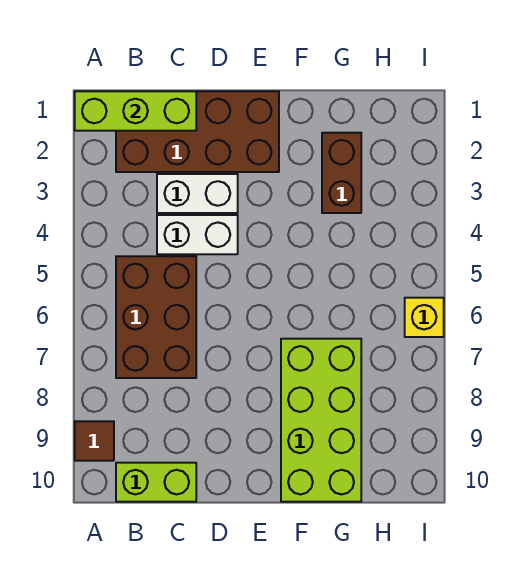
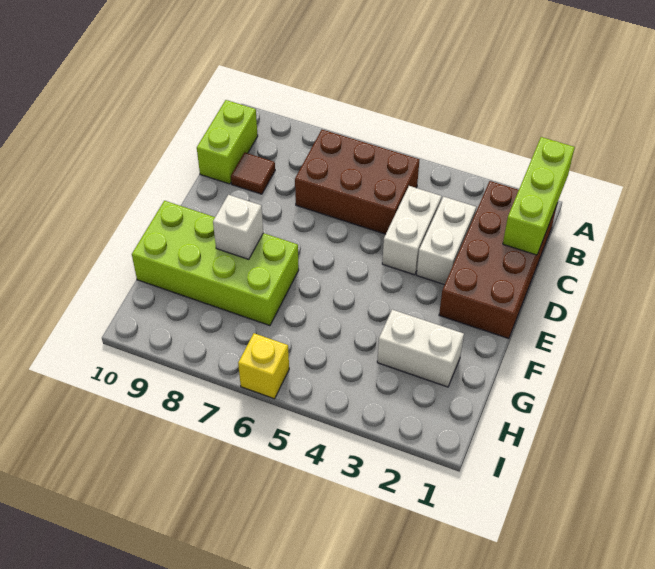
brown tile A9 level 1 -> brown tile C9 level 1
none -> white brick F8 level 2
brown brick G2:G3 level 1 -> white brick G2:G3 level 1

